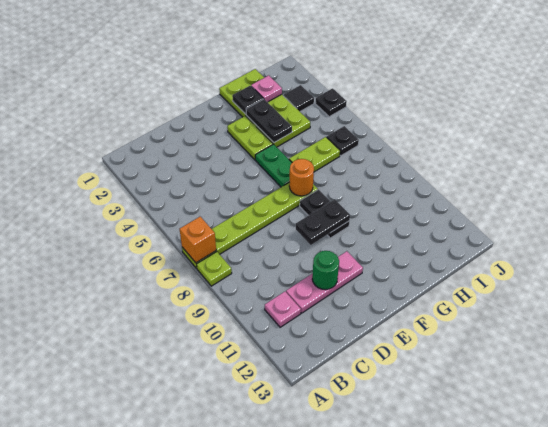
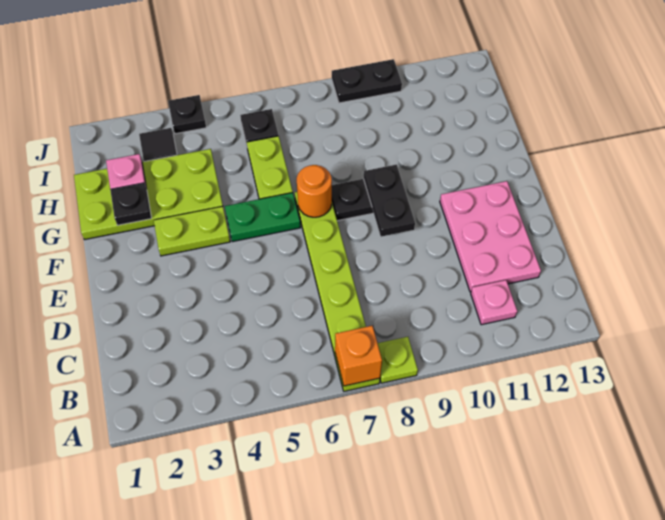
pink plate C11:E11 level 1 -> pink plate C11:E12 level 1
green round brick D11 level 2 -> none
black plate G3:G4 level 2 -> black plate J9:J10 level 1

